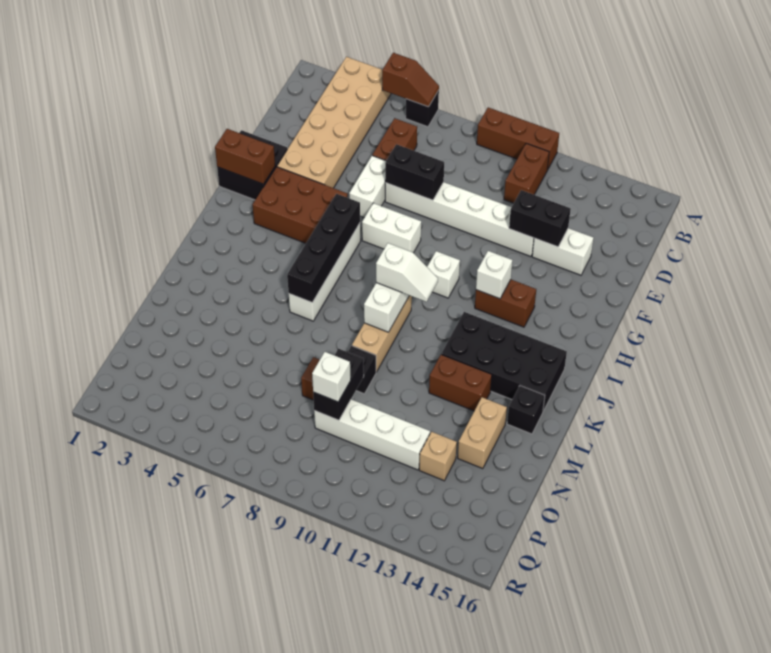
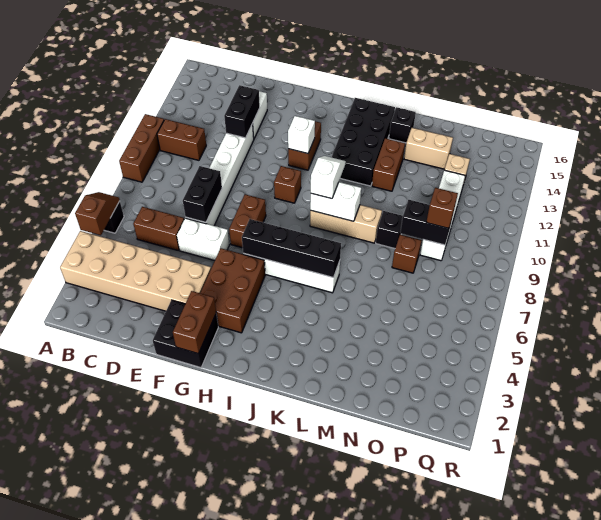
white brick G7:G8 level 1 -> brown brick G7:G8 level 1
white brick H10 level 1 -> brown brick H10 level 1
white brick O9 level 3 -> brown brick O9 level 3

